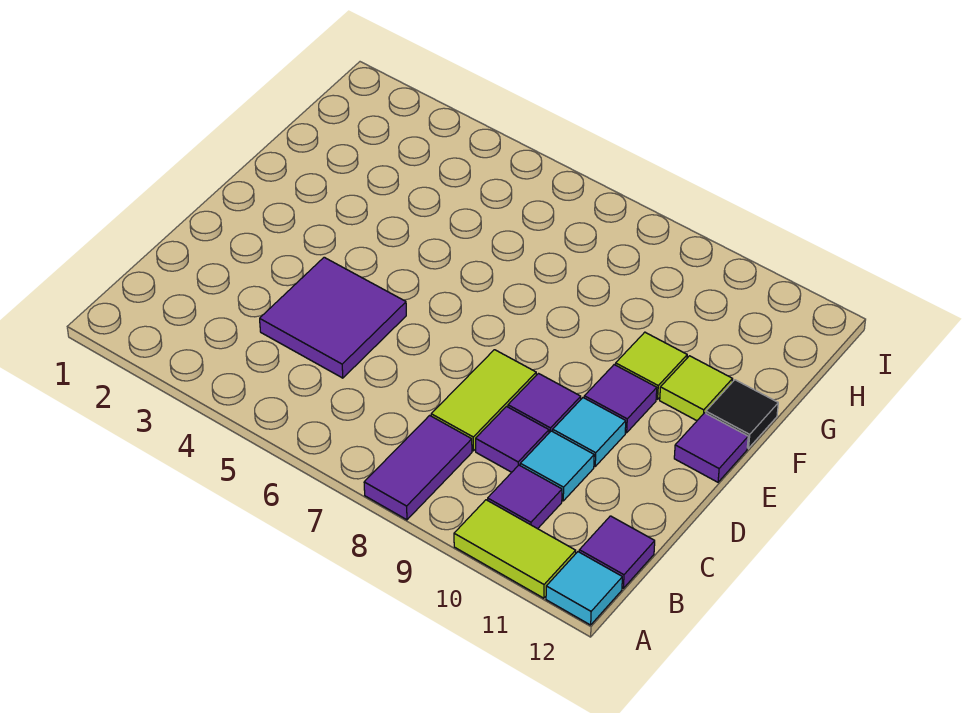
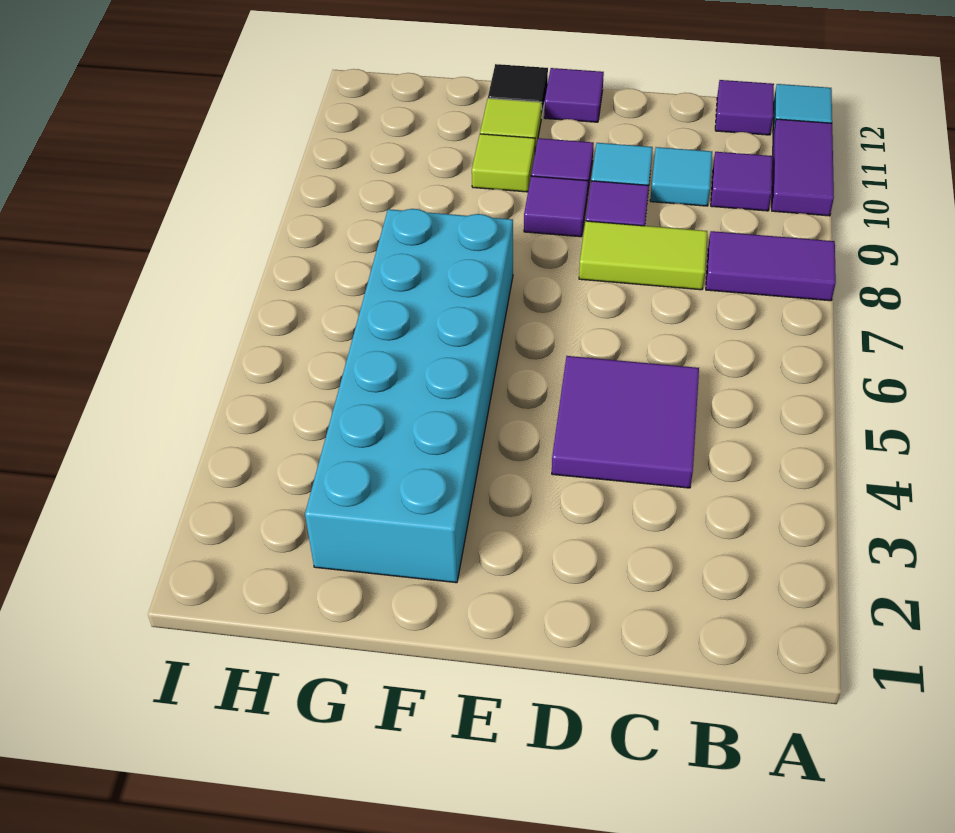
lime tile A10:A11 level 1 -> purple tile A10:A11 level 1
purple tile C9 level 1 -> purple tile E9 level 1
none -> cyan brick F2:G7 level 1

